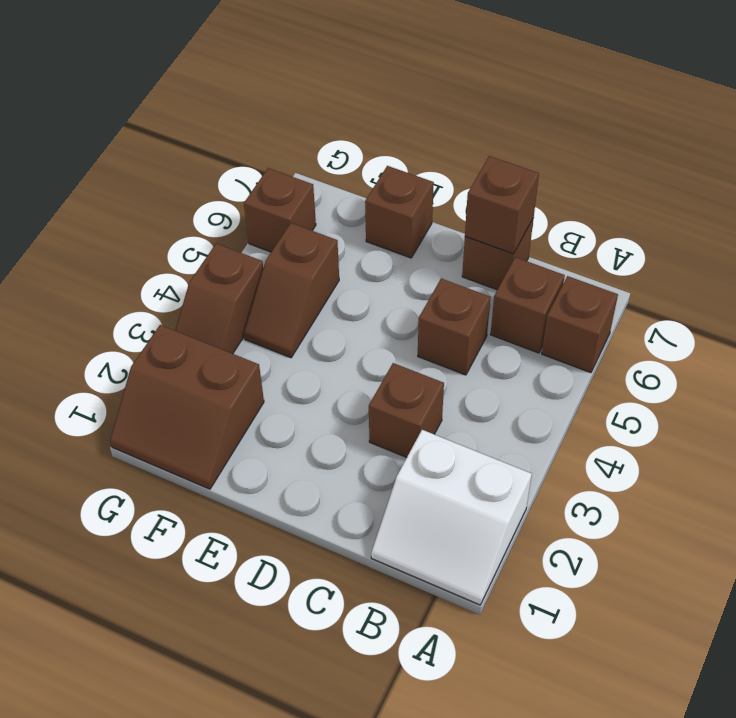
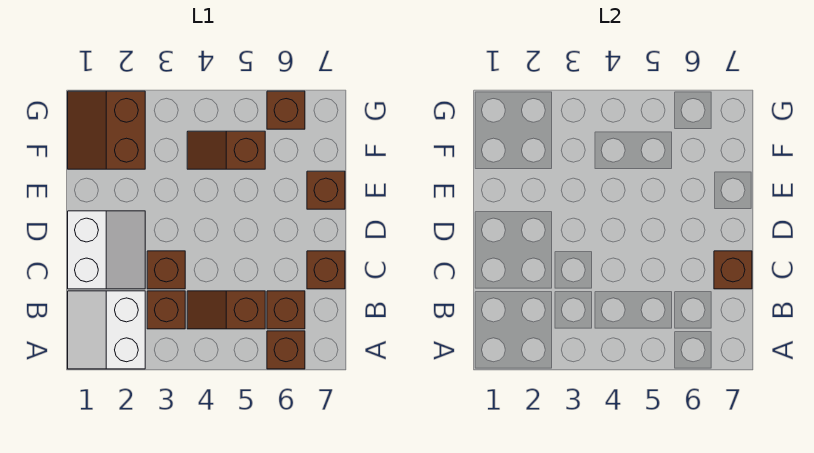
none -> white slope C1:D2 level 1 top 1
brown brick C5 level 1 -> brown brick B3 level 1
brown slope G3:G4 level 1 top 4 -> brown slope B4:B5 level 1 top 5

